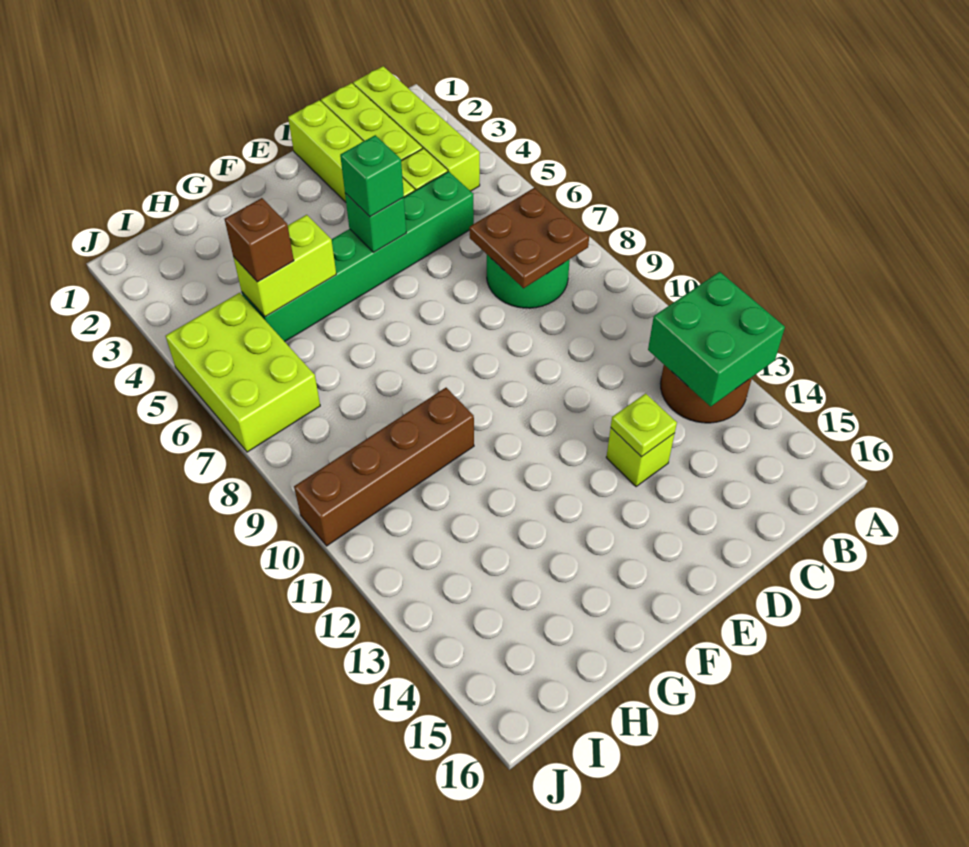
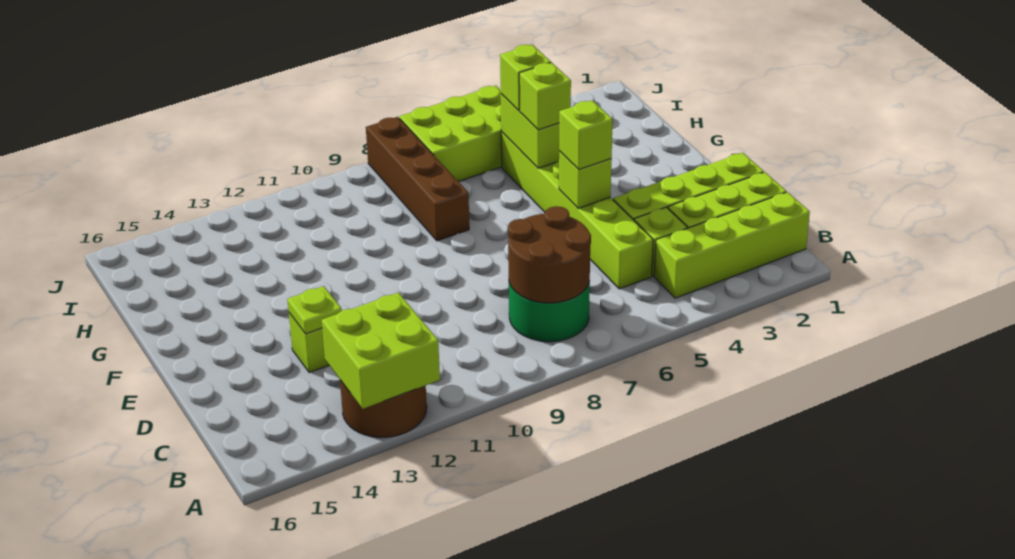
green brick A12:B13 level 2 -> lime brick A12:B13 level 2
brown plate B7:C8 level 2 -> brown round brick B7:C8 level 2
green brick C5:H5 level 1 -> lime brick C5:H5 level 1
green brick E5 level 2 -> lime brick E5 level 2
green brick E5 level 3 -> lime brick E5 level 3
none -> lime brick G5 level 3
brown brick G10:J10 level 1 -> brown brick G8:J8 level 1
brown brick H5 level 3 -> lime brick H5 level 3

